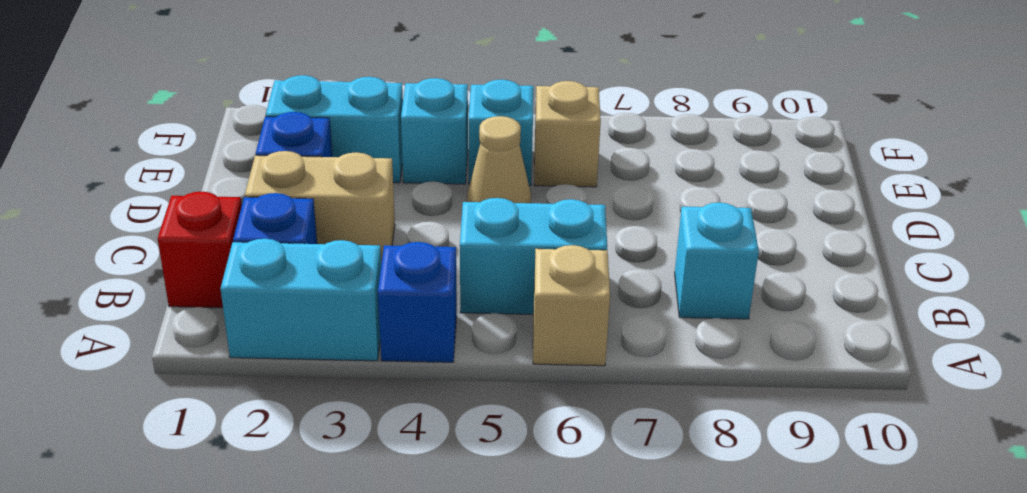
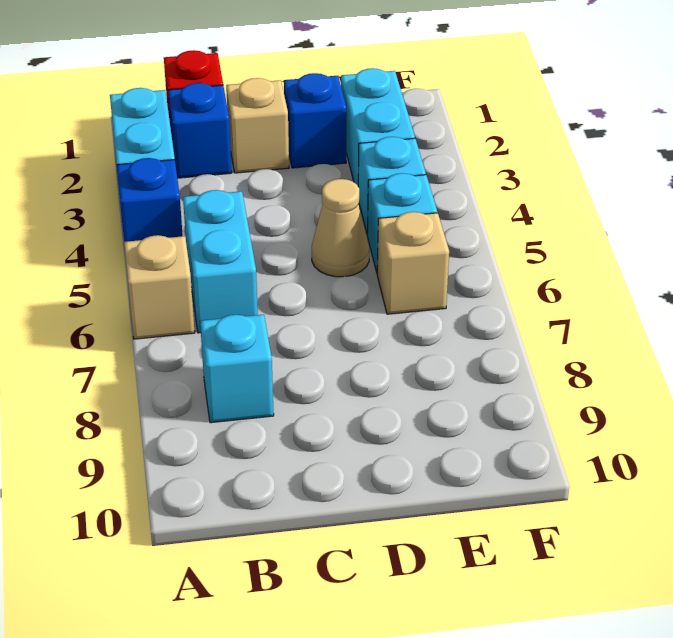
tan brick C2:C3 level 1 -> tan brick C2 level 1

